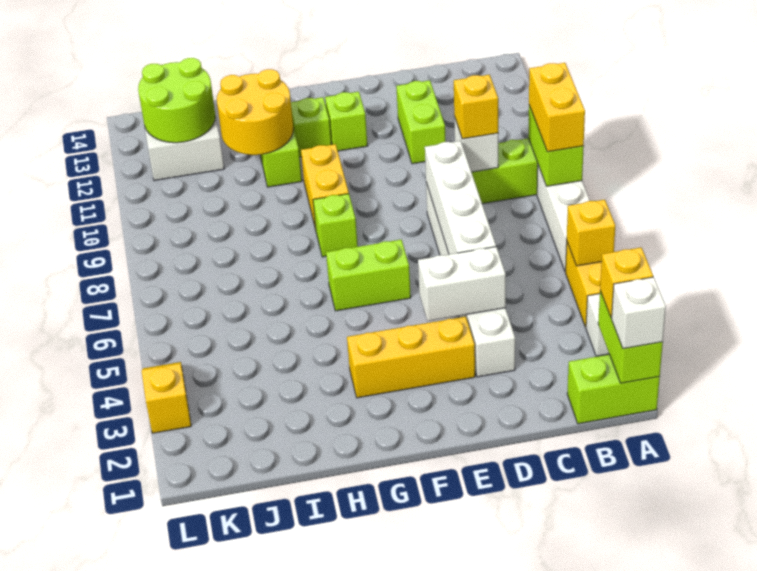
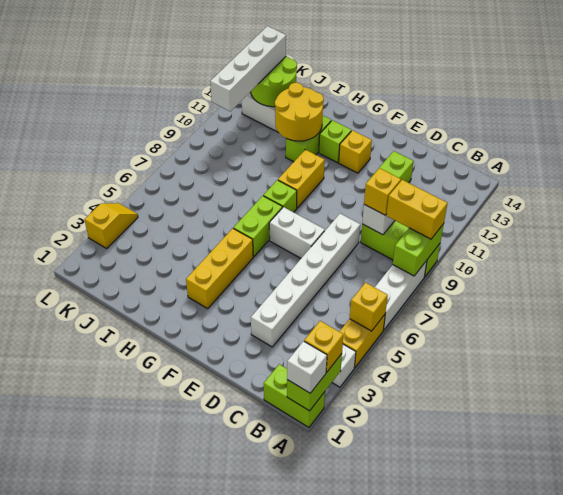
yellow brick A8:A9 level 3 -> yellow brick A9:B9 level 3
white brick D4:E4 level 2 -> white brick E7:F7 level 1
white brick D5:D8 level 2 -> white brick K10:K13 level 3
yellow brick E3:G3 level 1 -> yellow brick G3:G5 level 1
lime brick F6:G6 level 1 -> lime brick G6:G7 level 1
lime brick F12 level 1 -> yellow brick F12 level 1

